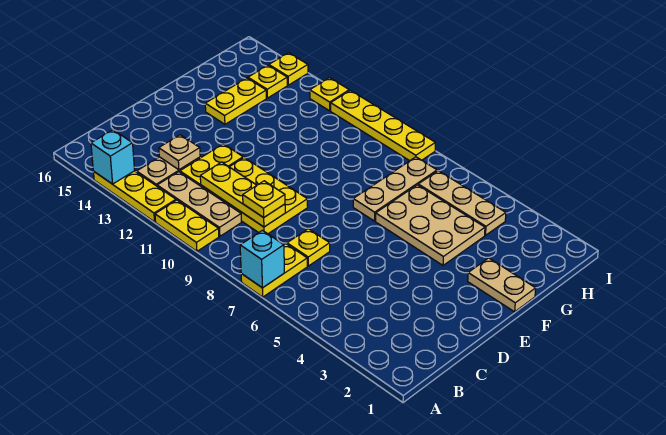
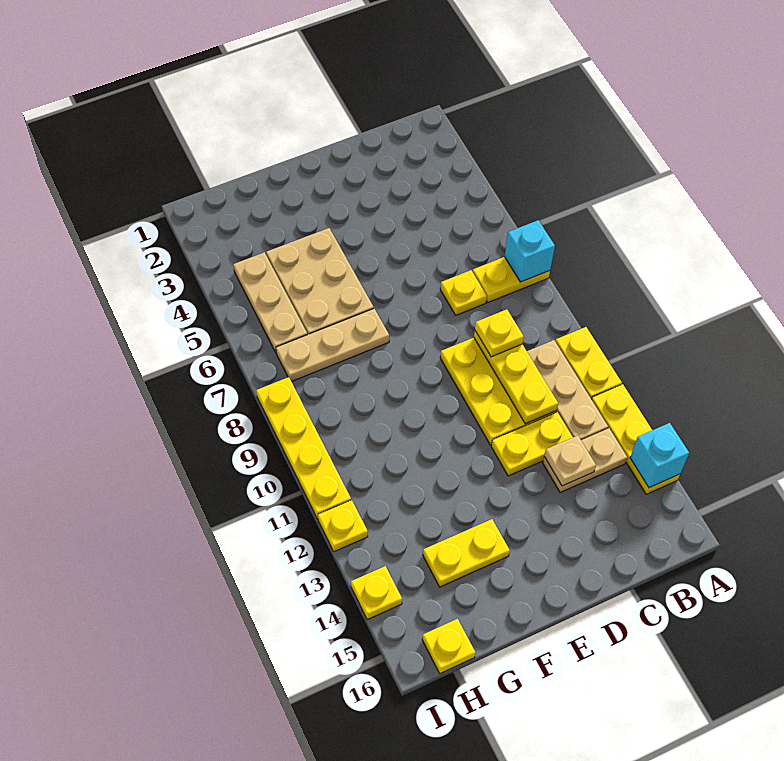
tan plate F1:F2 level 1 -> none
yellow plate H14 level 1 -> yellow plate H16 level 1

